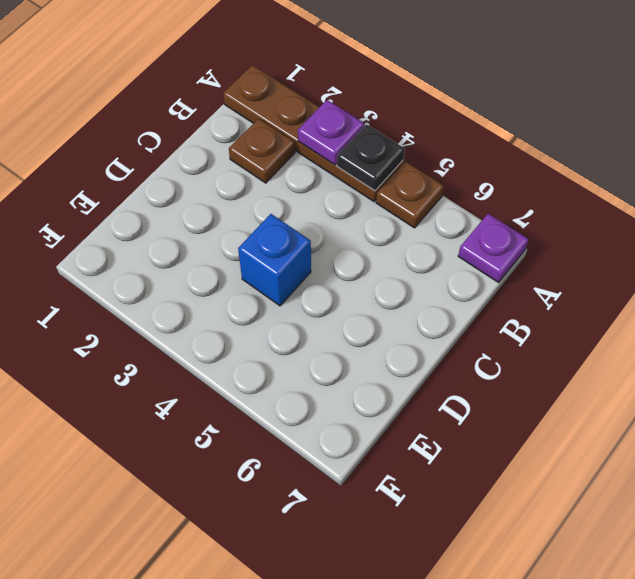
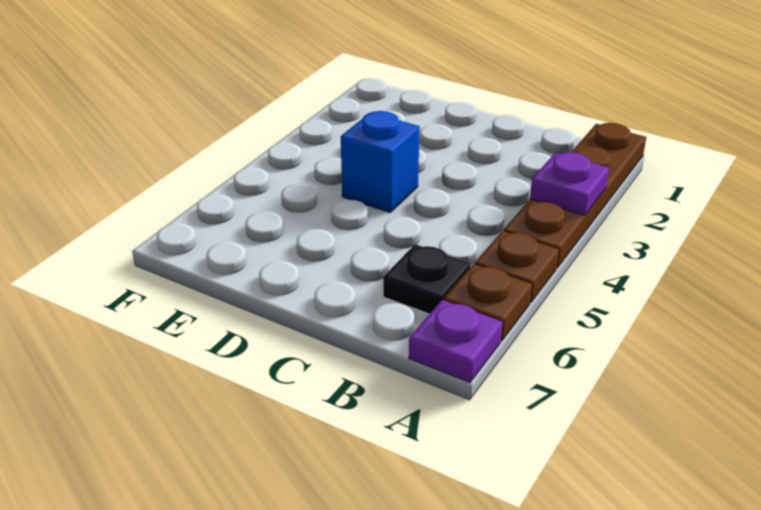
black plate A4 level 2 -> black plate B6 level 1
brown plate B2 level 1 -> brown plate A6 level 1

